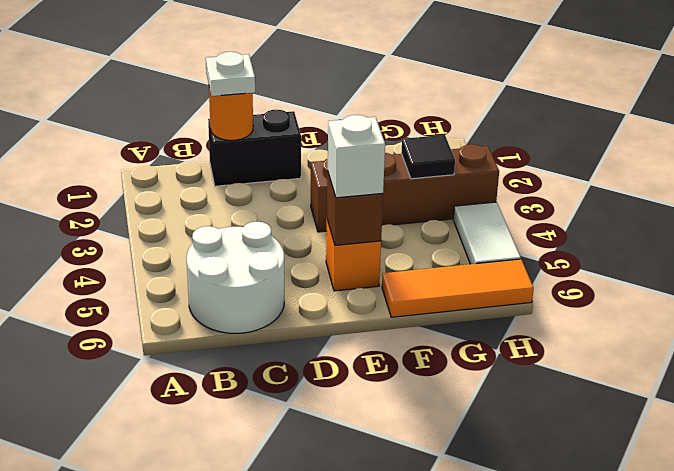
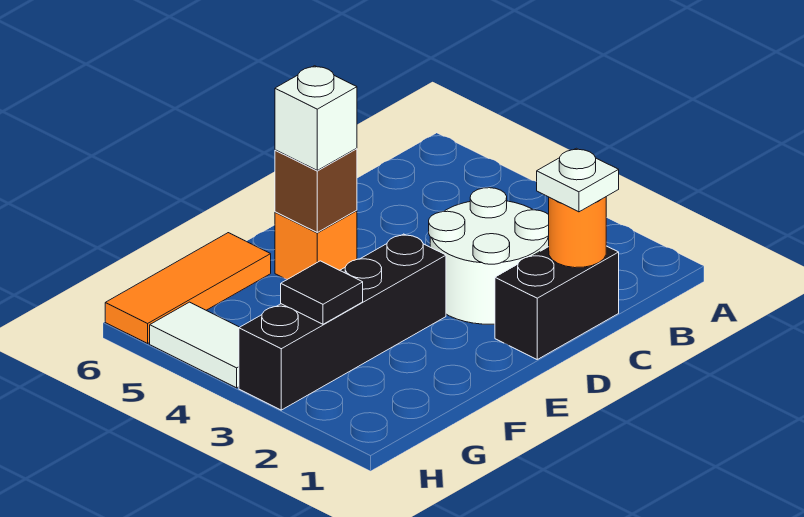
white round brick B5:C6 level 1 -> white round brick C2:D3 level 1
brown brick E3:H3 level 1 -> black brick E3:H3 level 1

